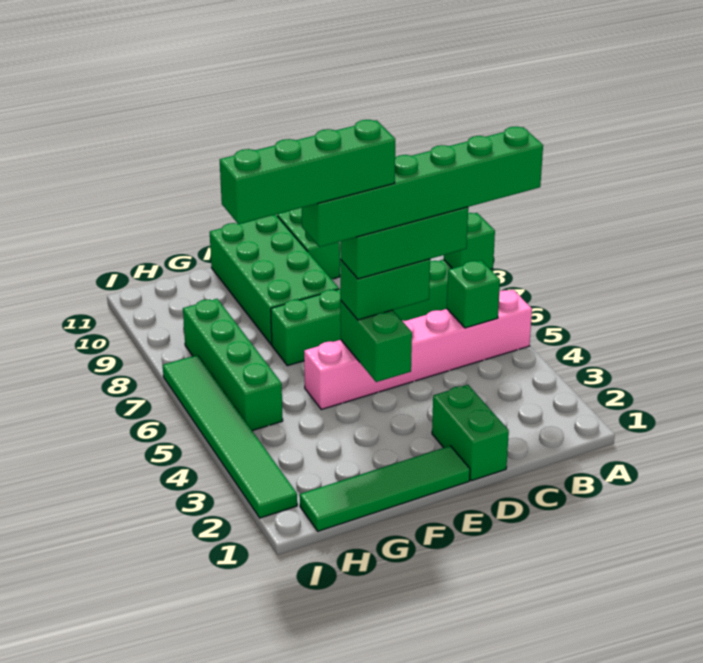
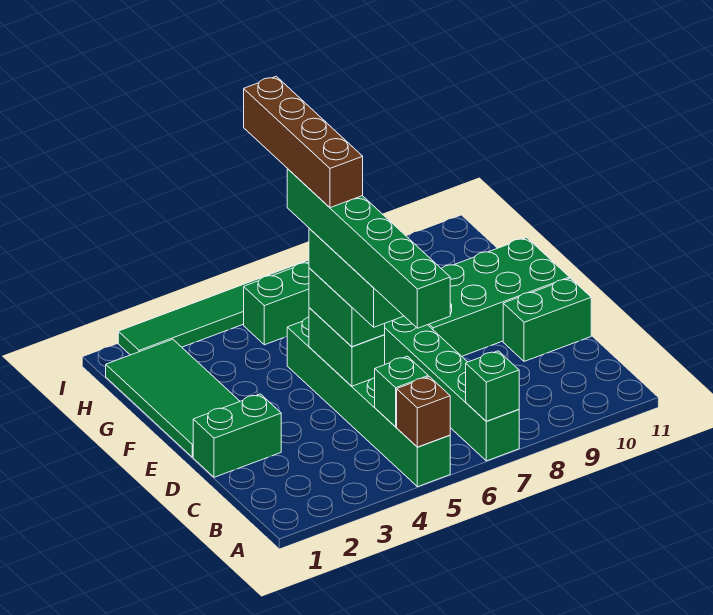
pink brick A5:F5 level 1 -> green brick A5:F5 level 1
none -> brown brick A5 level 2
green tile E1:H1 level 1 -> green tile E1:H2 level 1
green brick E4:E5 level 2 -> green brick D5:E5 level 2
green brick E5:H5 level 6 -> brown brick E5:H5 level 6

